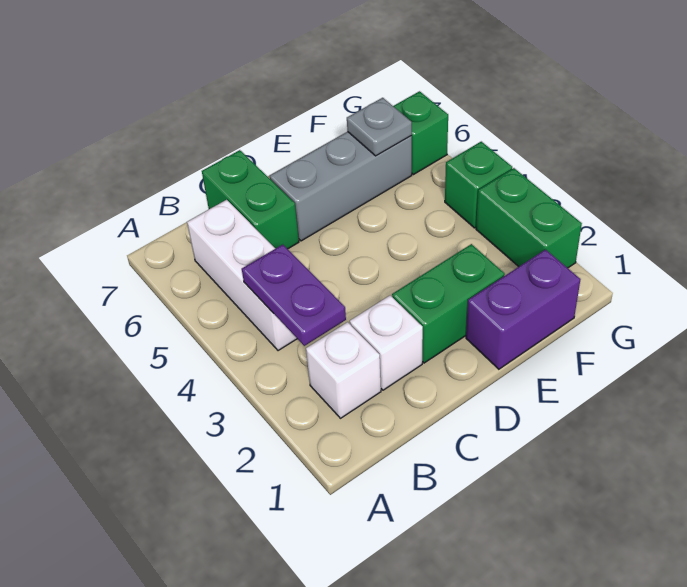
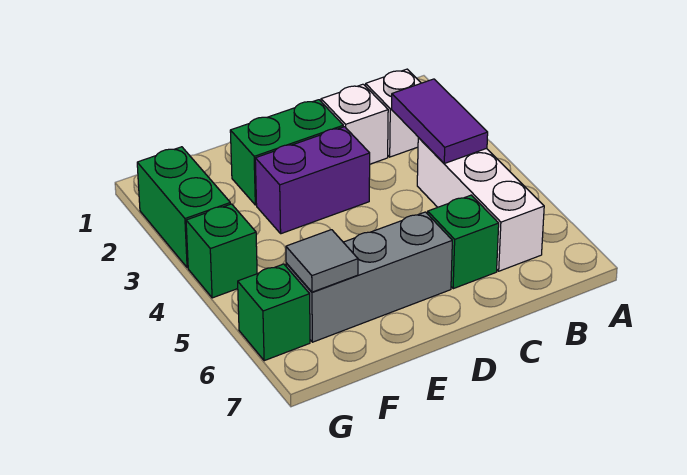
purple plate B3:B4 level 2 -> purple tile B3:B4 level 2
green brick C6:C7 level 1 -> green brick C6 level 1
purple brick E1:F1 level 1 -> purple brick D3:E3 level 1
grey plate F6 level 2 -> grey tile F6 level 2

